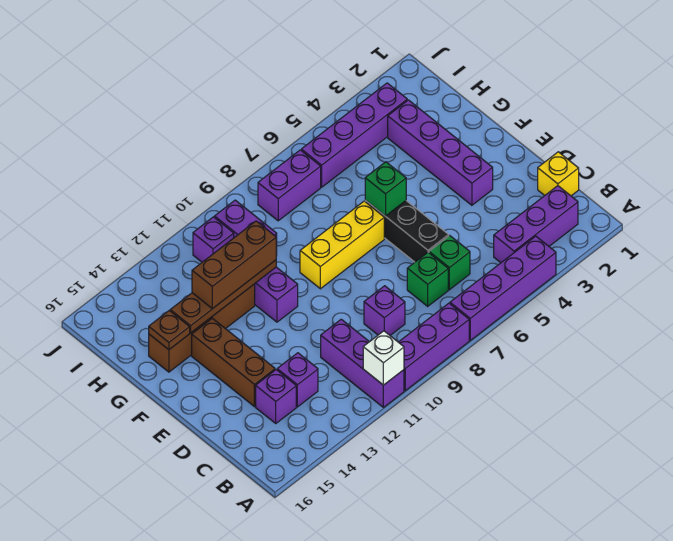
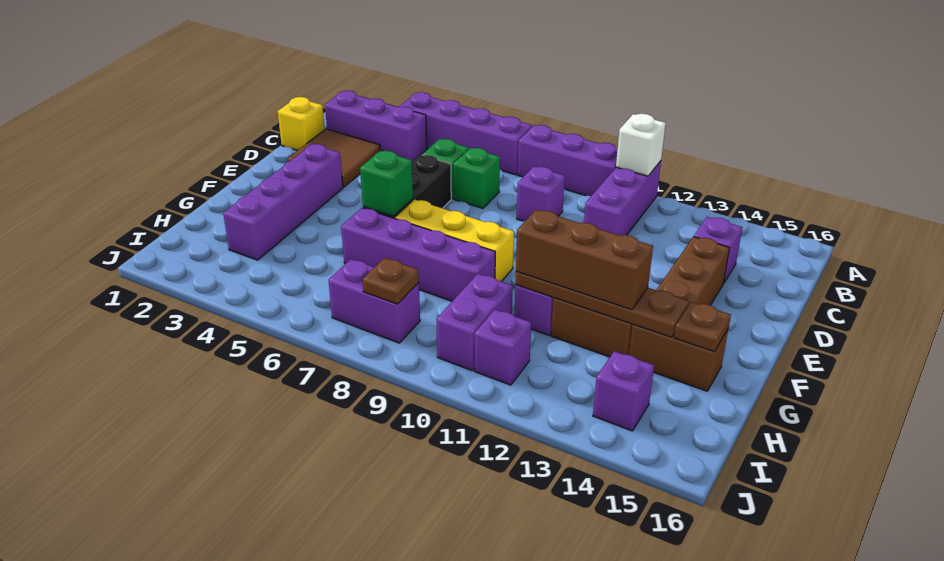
none -> brown tile C2:D3 level 1
purple brick C13 level 1 -> purple brick I14 level 1
purple brick I3:I6 level 1 -> purple brick G6:G9 level 1
none -> brown plate I8 level 2

